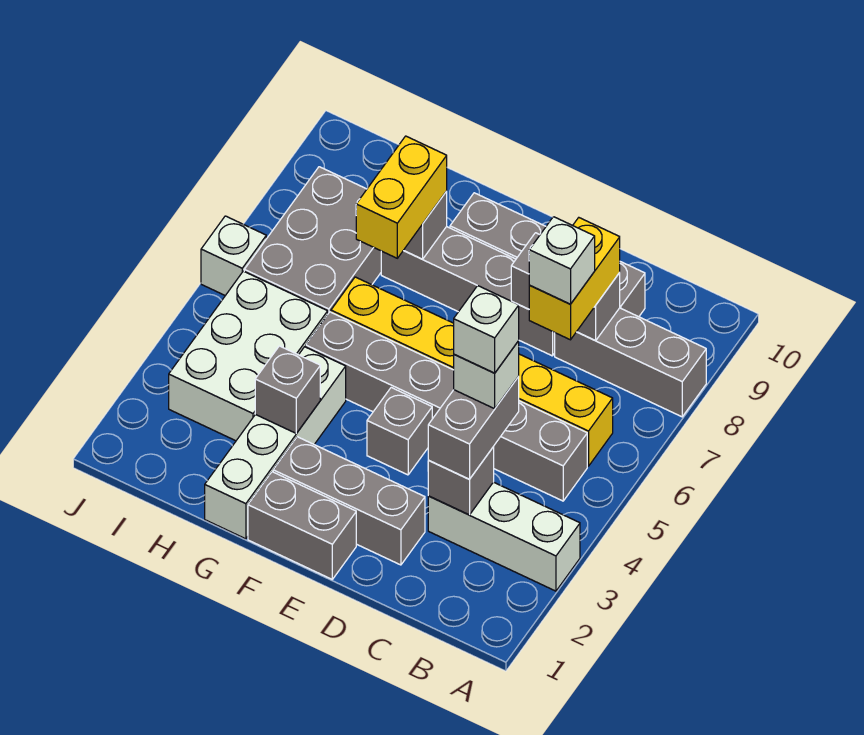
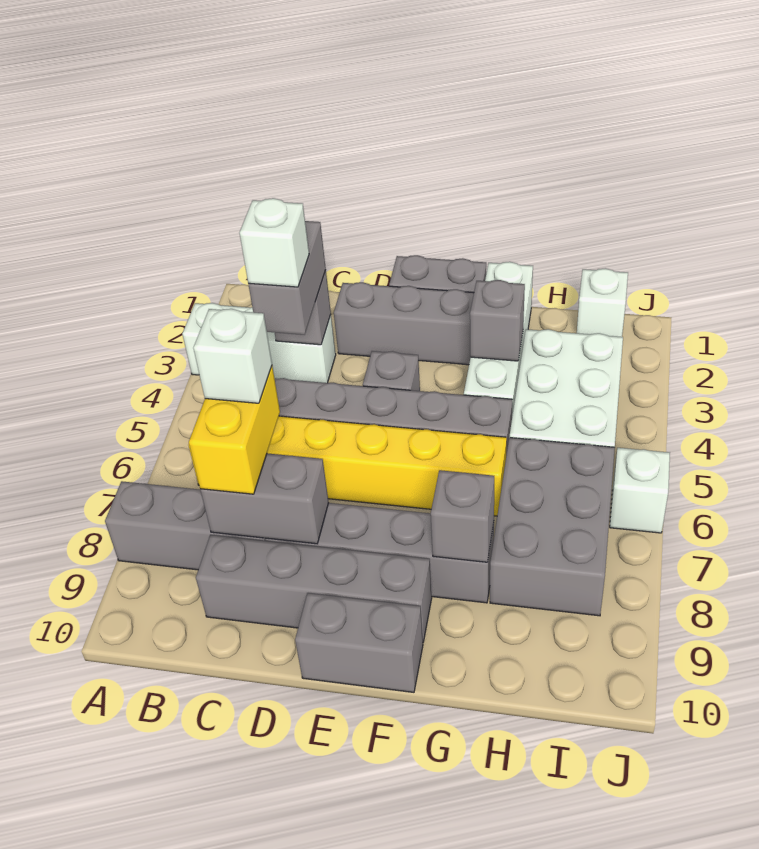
white brick C4 level 5 -> white brick I1 level 1
none -> grey brick E10:F10 level 1
yellow brick G7:G8 level 3 -> none

